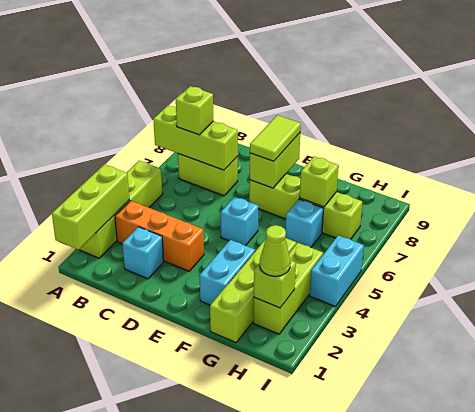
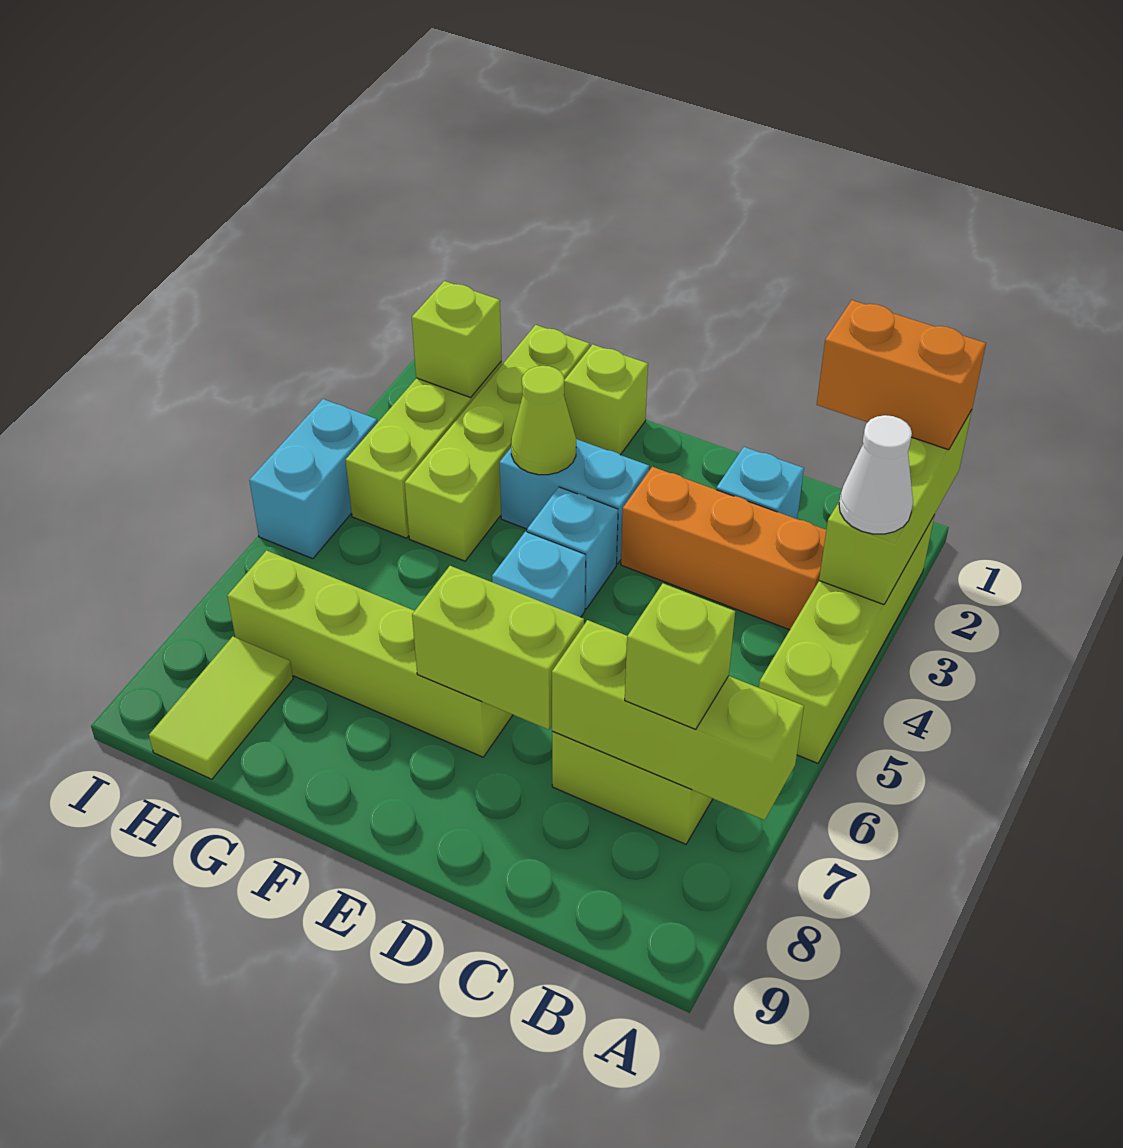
none -> orange brick A1:B1 level 3
none -> white cone A3 level 3
lime brick E7:E8 level 2 -> lime brick D7:E7 level 2
lime tile E7:E8 level 3 -> lime tile H8:H9 level 1
cyan brick F2:F3 level 1 -> cyan brick E3:F3 level 1
cyan brick G6 level 1 -> cyan brick E4 level 1
lime brick G7 level 2 -> lime brick F1 level 1
lime cone H2 level 3 -> lime cone F3 level 2

